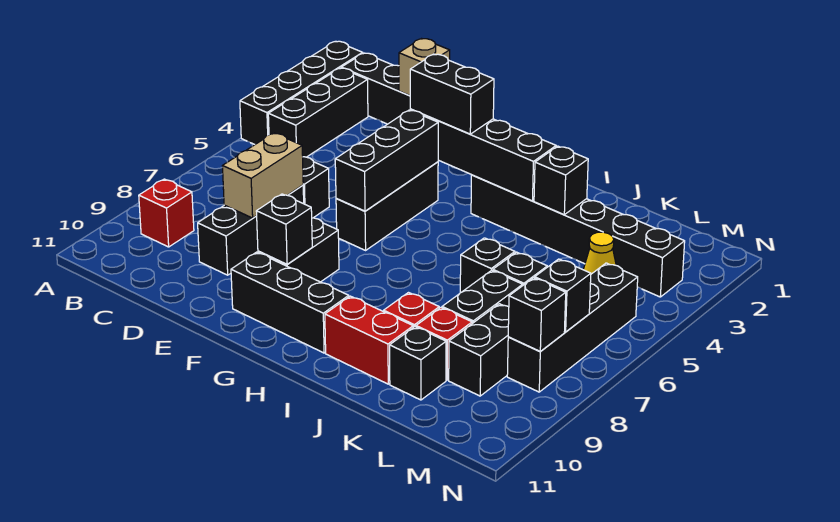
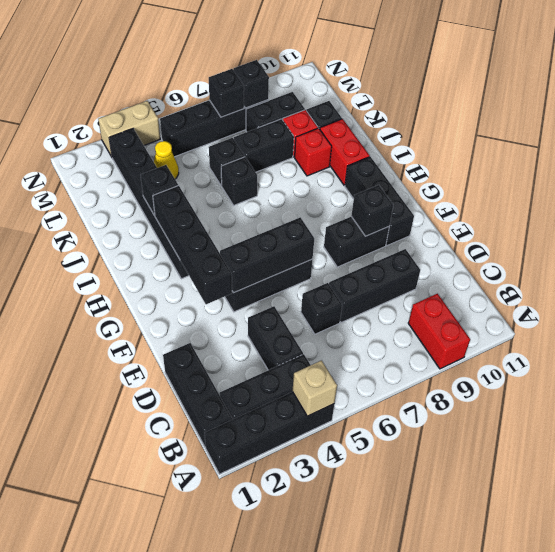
red brick B9 level 1 -> red brick A9:B9 level 1
tan brick D1 level 2 -> tan brick A4 level 2
tan brick D7:D8 level 2 -> tan brick N3:N4 level 1
black brick F3:G3 level 3 -> black brick C4:D4 level 1

